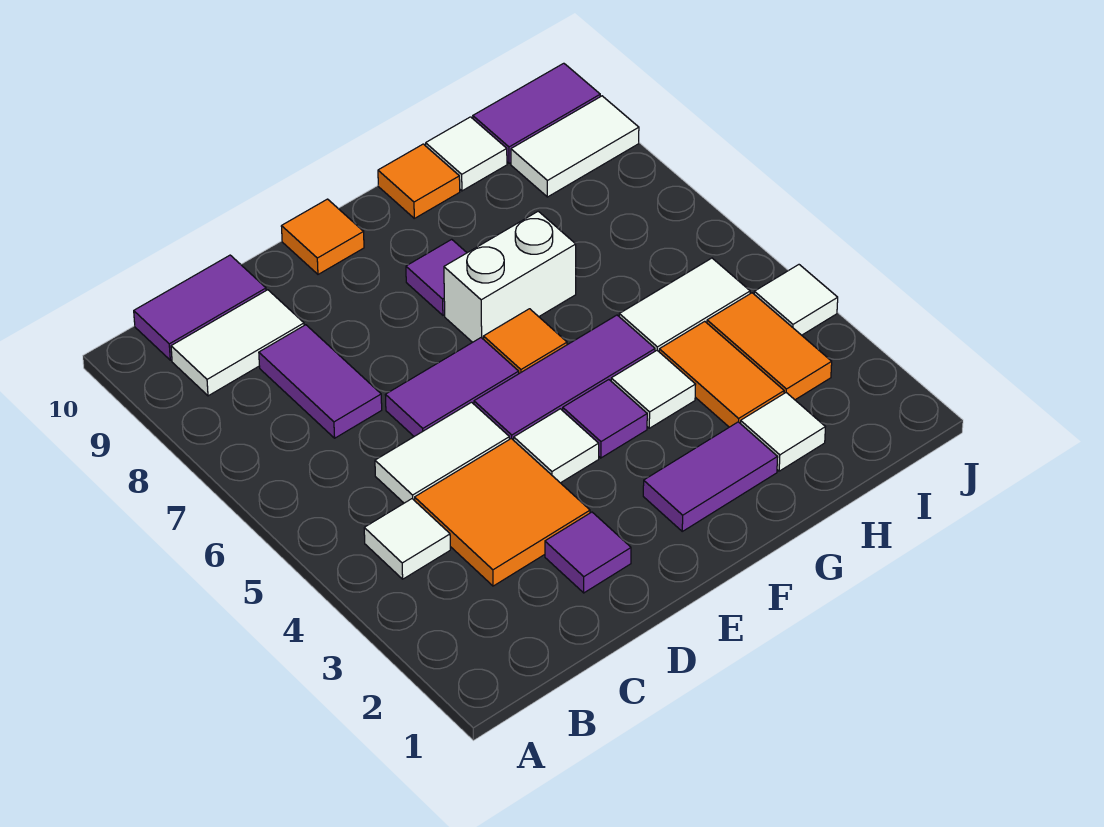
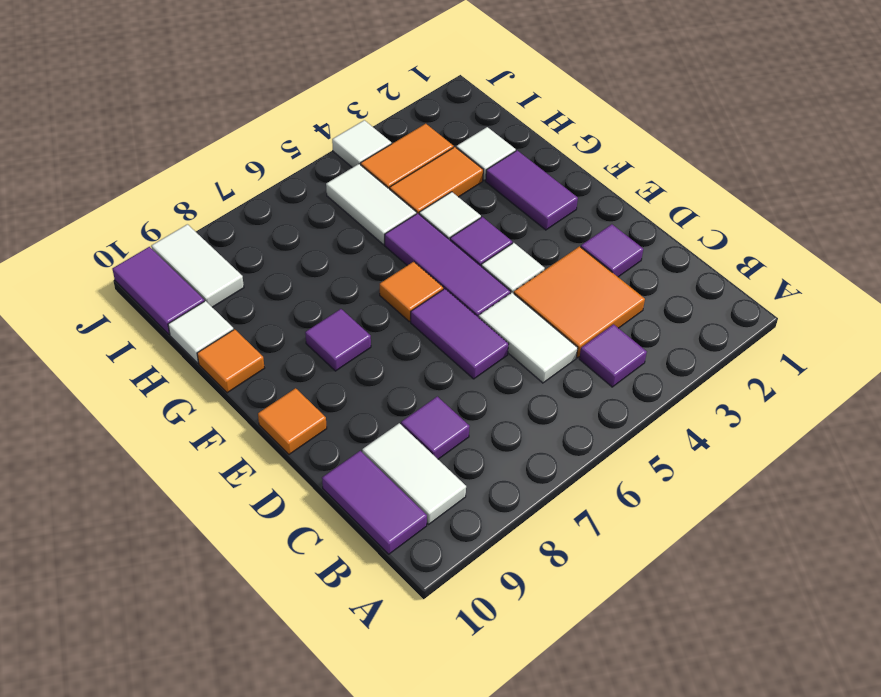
white tile B4 level 1 -> purple tile B4 level 1
purple tile C7:C8 level 1 -> purple tile C8 level 1
white brick F7:G7 level 1 -> none

